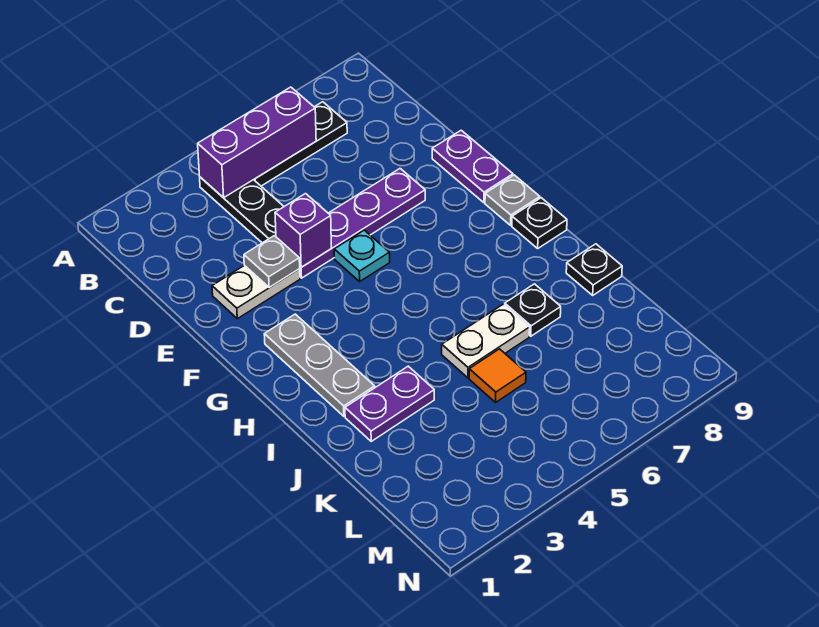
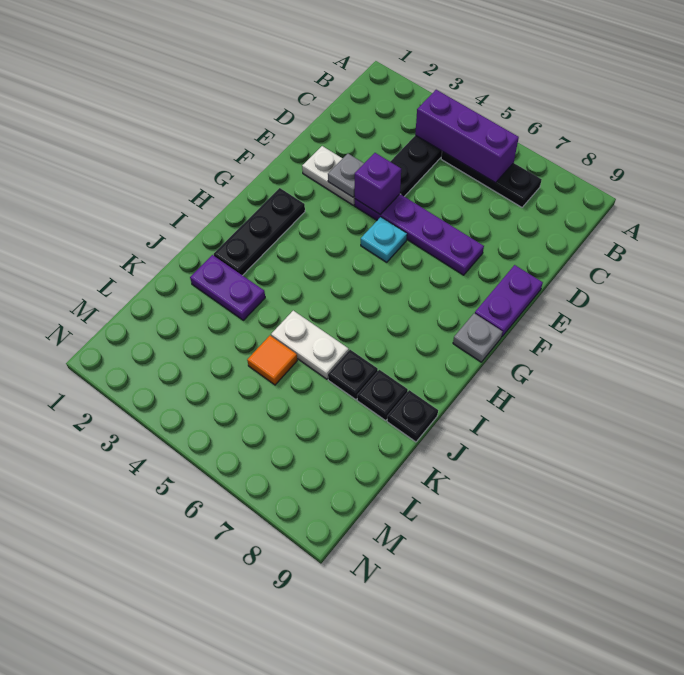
grey plate G2:I2 level 1 -> black plate G2:I2 level 1
black plate H9 level 1 -> black plate J8 level 1

